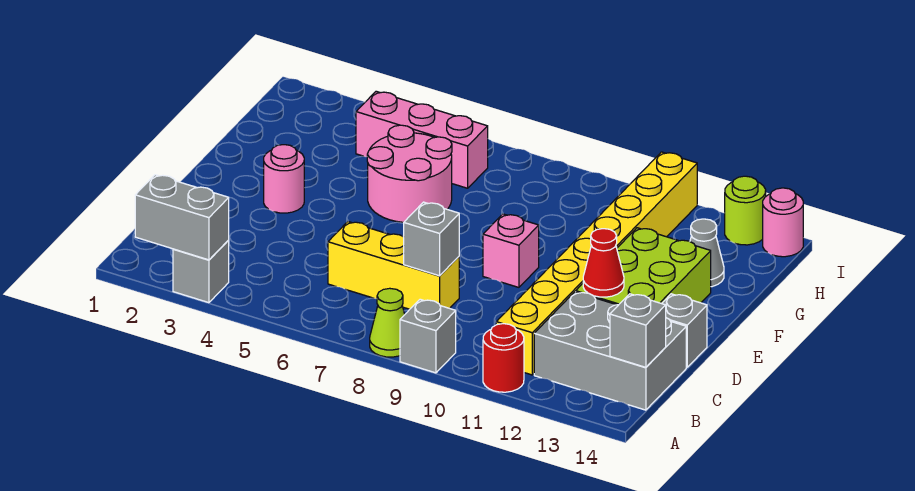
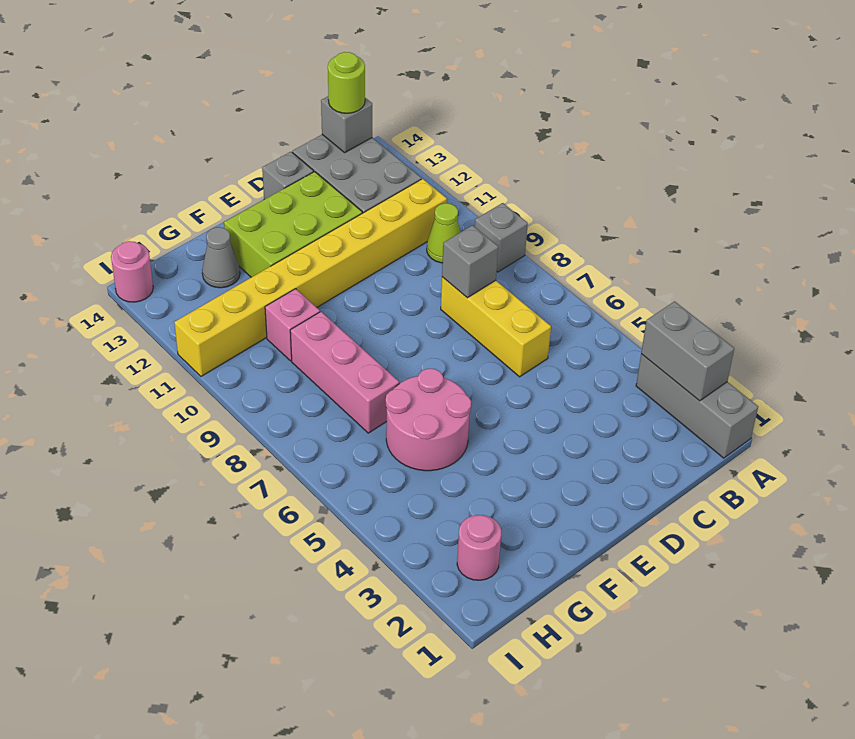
grey brick A3 level 1 -> grey brick A1:A3 level 1
lime cone A8 level 1 -> lime cone B10 level 1
red round brick A11 level 1 -> none
red cone D12 level 2 -> none
pink round brick E3 level 1 -> pink round brick H2 level 1
pink brick E9 level 1 -> pink brick G10 level 1
pink brick H4:H6 level 1 -> pink brick G7:G9 level 1
lime round brick I13 level 1 -> lime round brick B14 level 3

